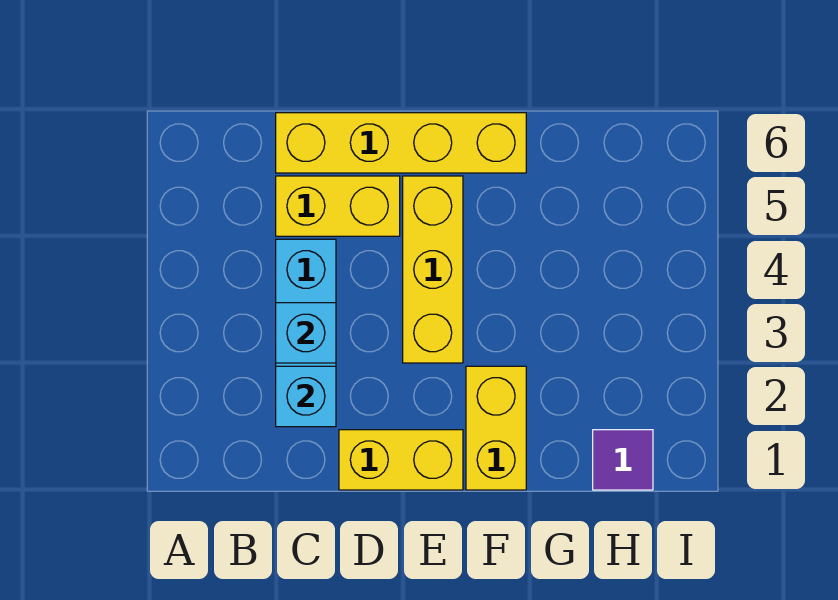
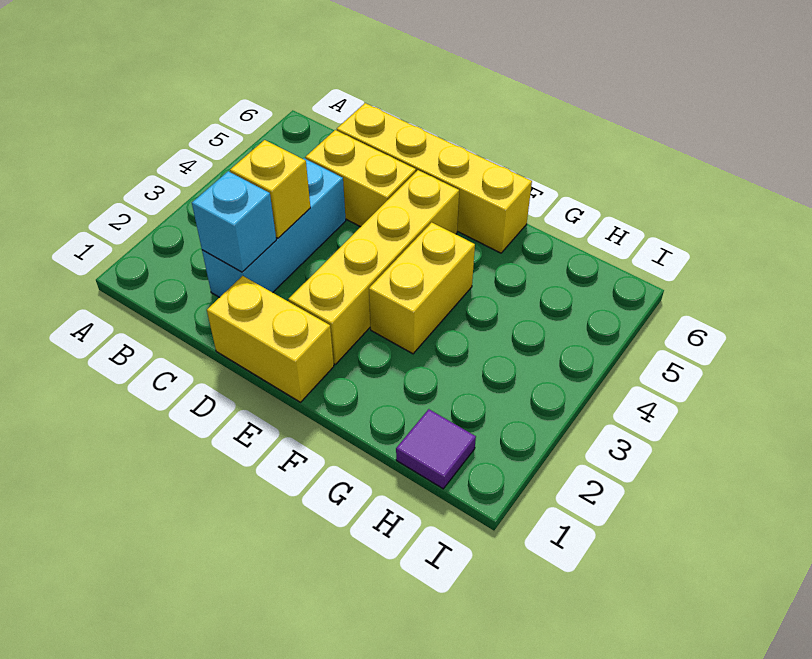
cyan brick C3 level 2 -> yellow brick C3 level 2
yellow brick E3:E5 level 1 -> yellow brick E2:E5 level 1
yellow brick F1:F2 level 1 -> yellow brick F3:F4 level 1

